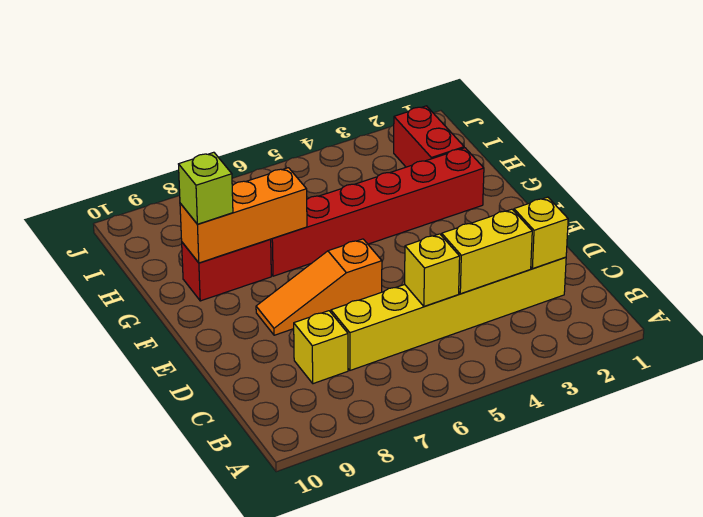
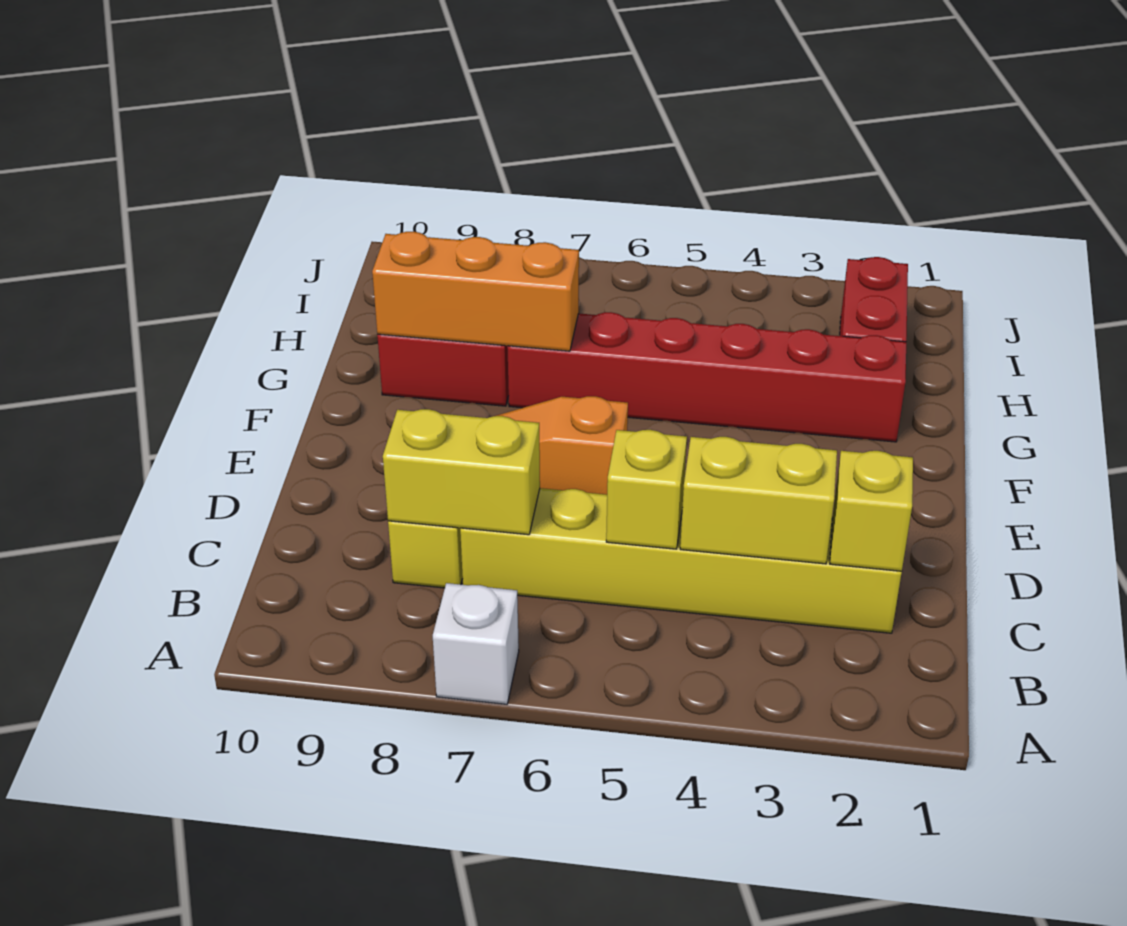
none -> white brick A7 level 1
none -> yellow brick C7:C8 level 2
lime brick G9 level 3 -> none

